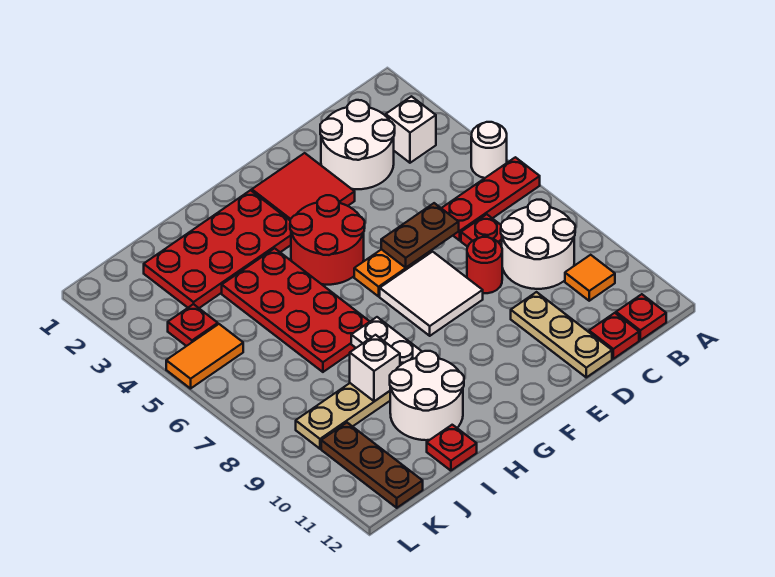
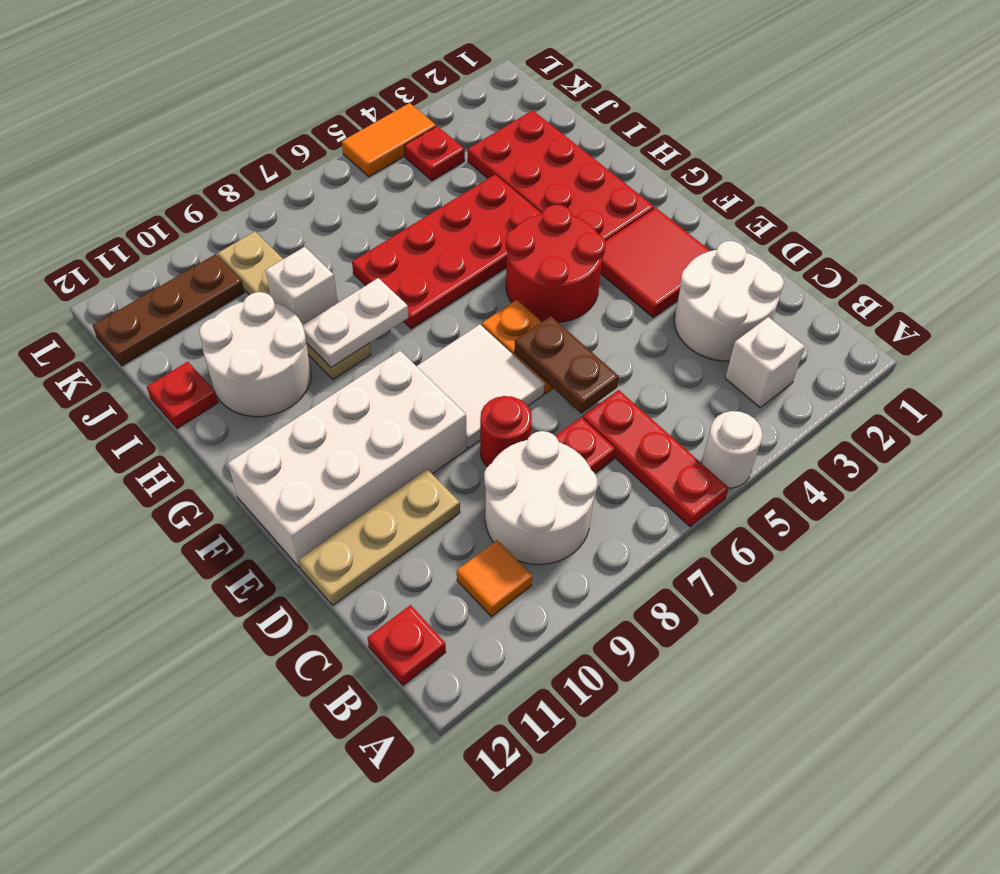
red plate C12 level 1 -> none
none -> white brick E9:F12 level 1
orange tile K5:L5 level 1 -> orange tile L4:L5 level 1

